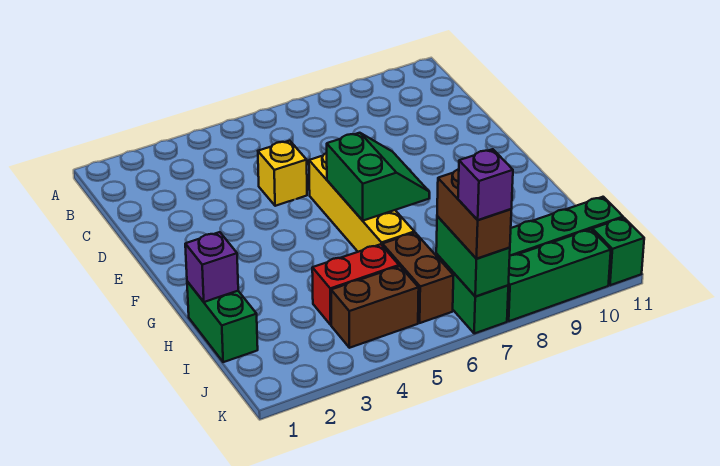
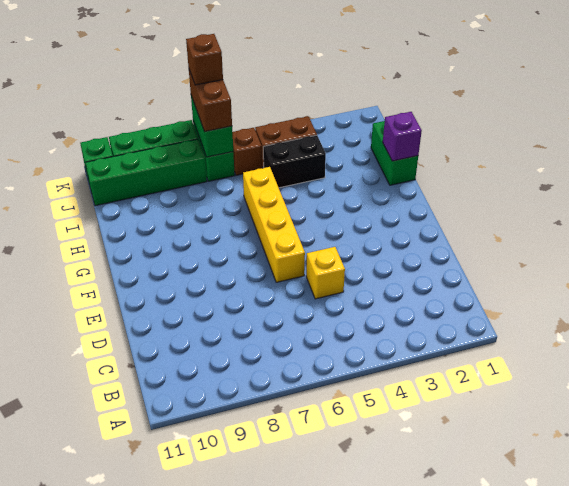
green slope F6:G7 level 2 top 6 -> none
red brick I4:I5 level 1 -> black brick I4:I5 level 1
brown brick I6:J6 level 1 -> brown brick J6 level 1
purple brick K7 level 4 -> brown brick K7 level 4

